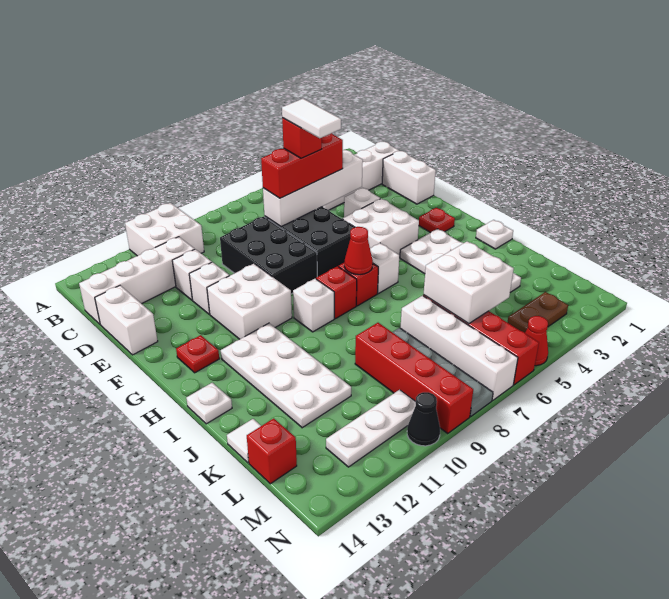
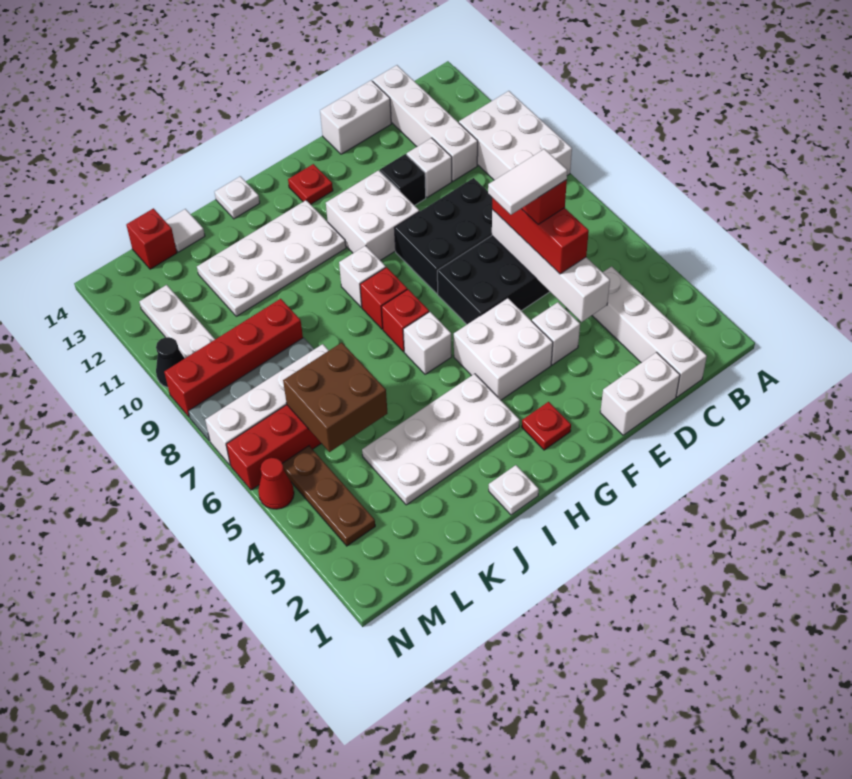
white brick A10:B11 level 1 -> white brick A9:B11 level 1
white brick E11 level 1 -> black brick E11 level 1
red cone H7 level 2 -> none
white brick K5:L6 level 2 -> brown brick K5:L6 level 2
brown plate M3:M4 level 1 -> brown plate M3:M5 level 1

